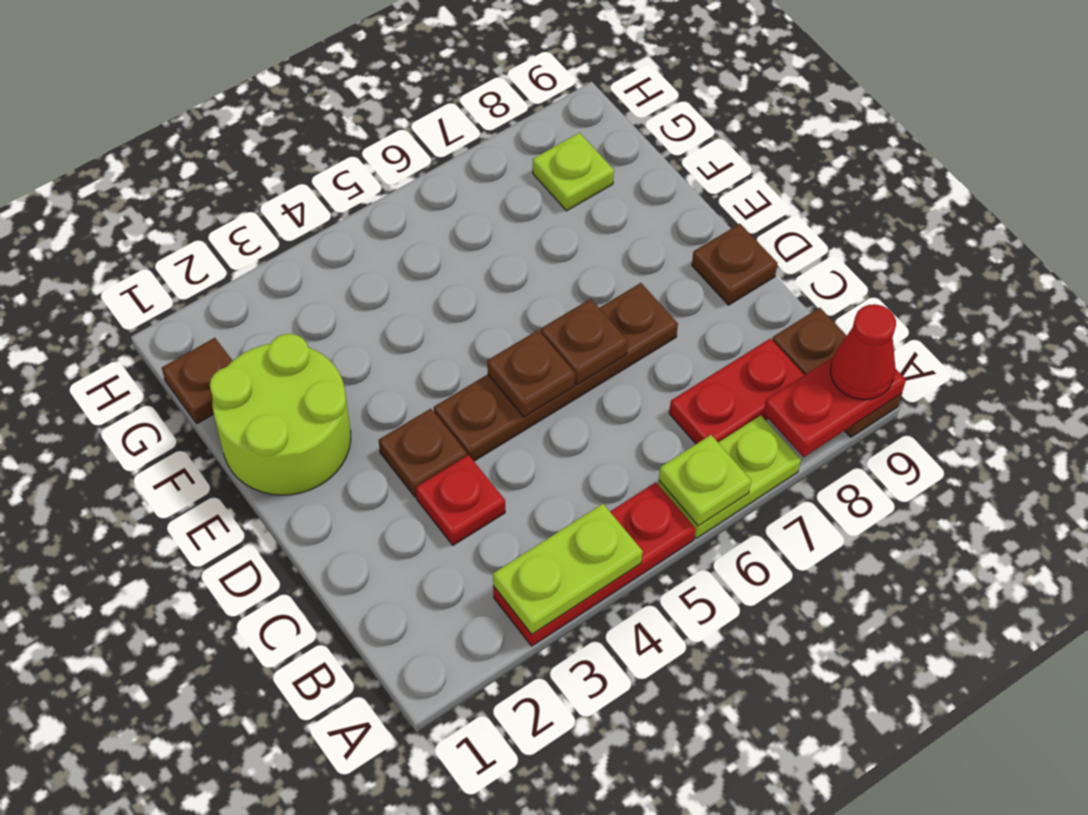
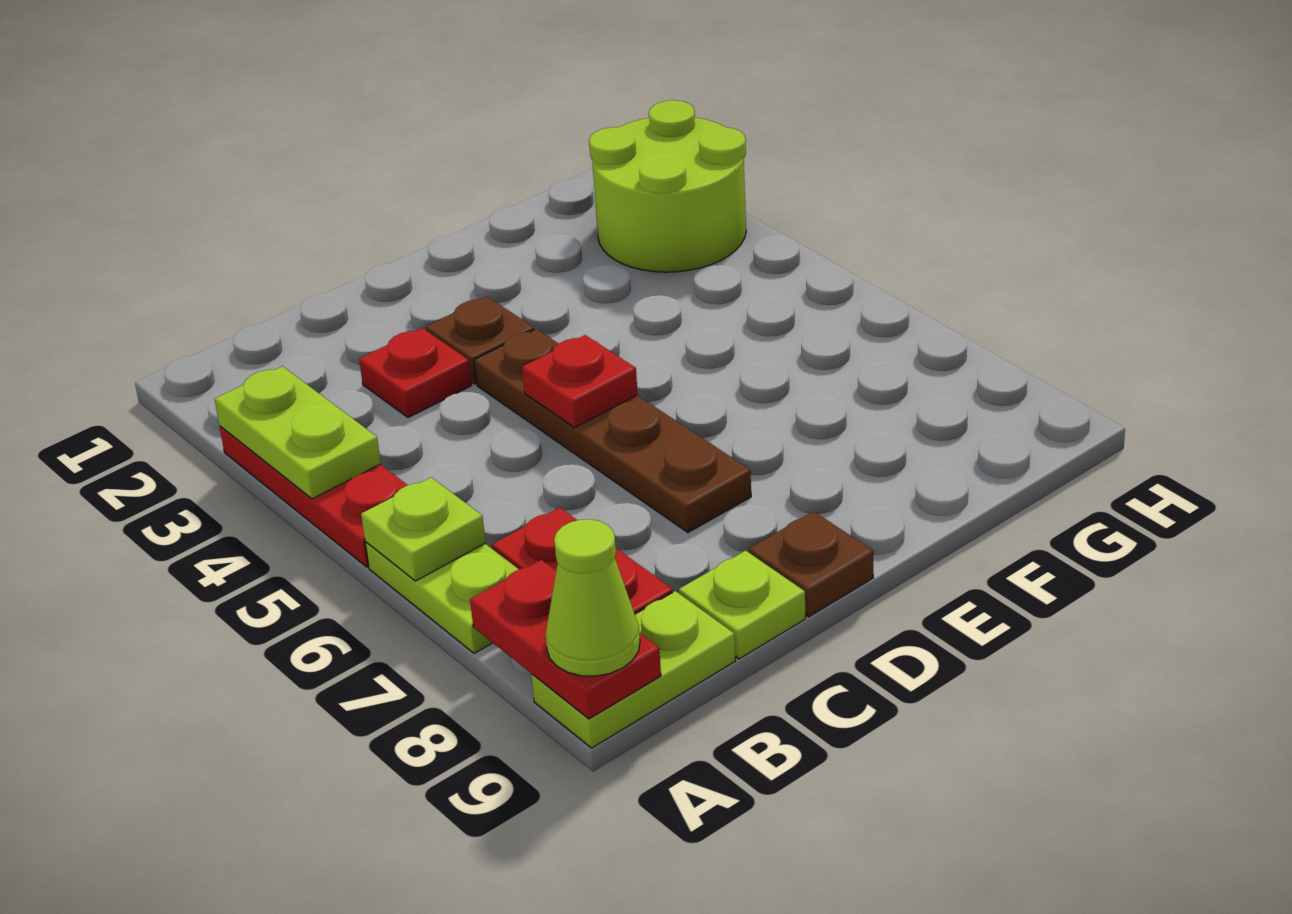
brown plate A9:B9 level 1 -> lime plate A9:B9 level 1
red cone A9 level 3 -> lime cone A9 level 3
brown plate D5 level 2 -> red plate D5 level 2
brown plate D6 level 2 -> none
lime round brick E1:F2 level 1 -> lime round brick G2:H3 level 1
brown plate G1 level 1 -> none
lime plate G8 level 1 -> lime plate C9 level 1

